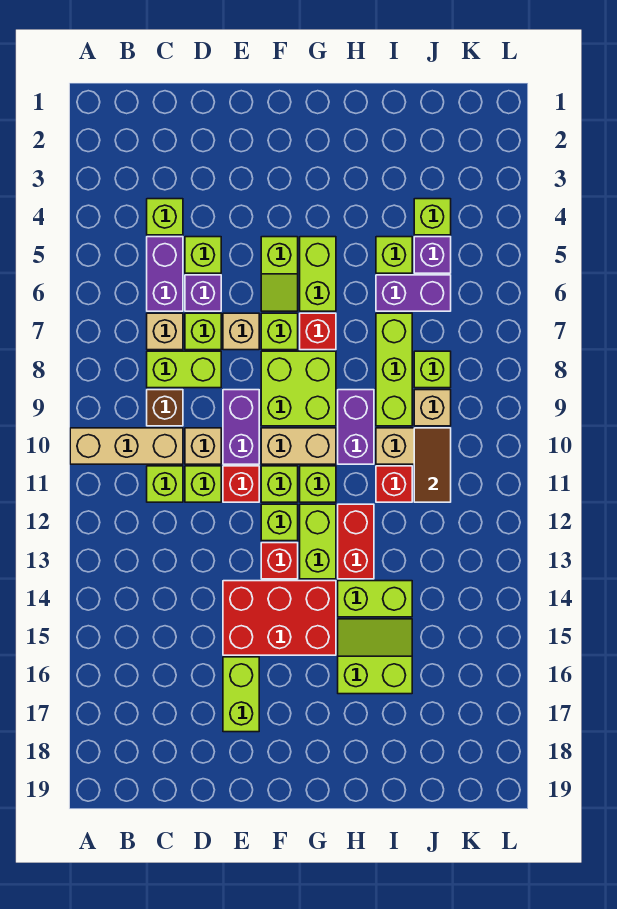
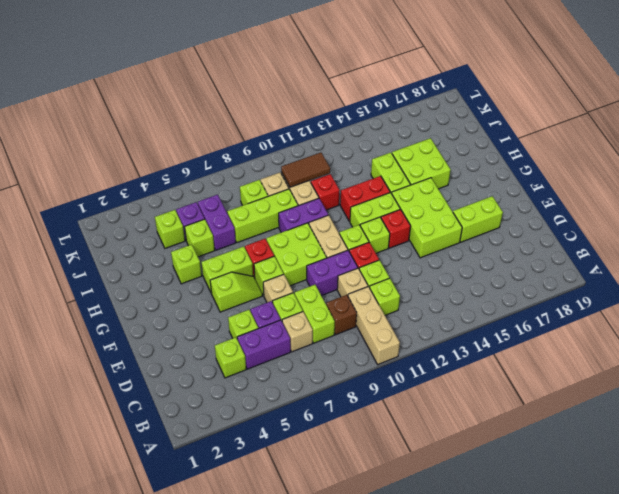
red brick E14:G15 level 1 -> lime brick E14:G15 level 1
lime brick G11 level 1 -> lime brick H4 level 1
lime slope H15:I16 level 1 top 16 -> lime brick H15:I16 level 1

